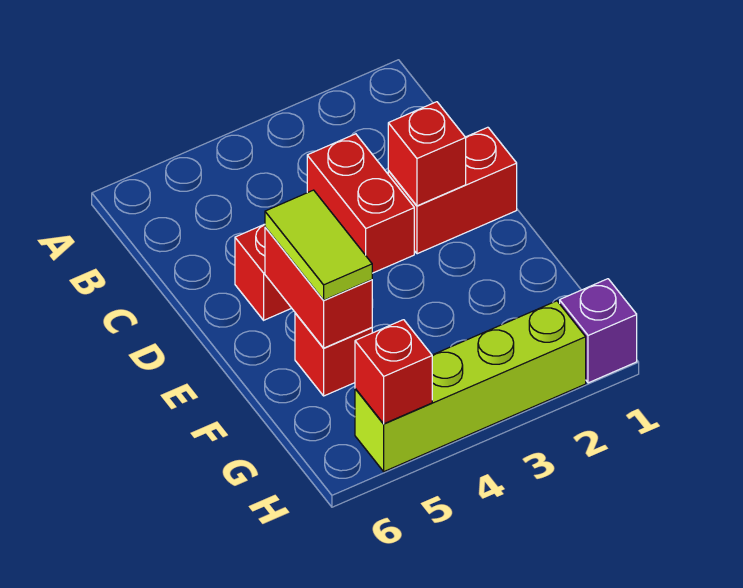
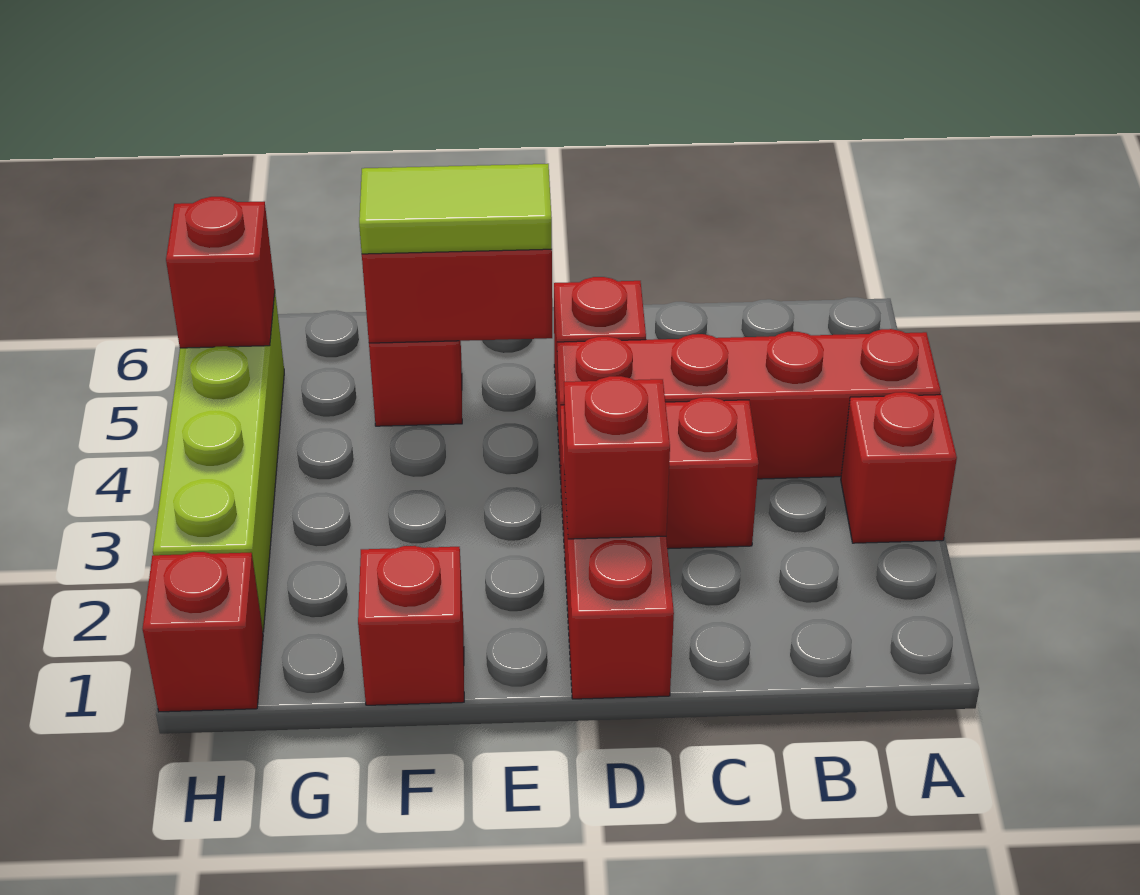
none -> red brick A3 level 1
none -> red brick A4:D4 level 1
none -> red brick F1 level 1
purple brick H1 level 1 -> red brick H1 level 1

